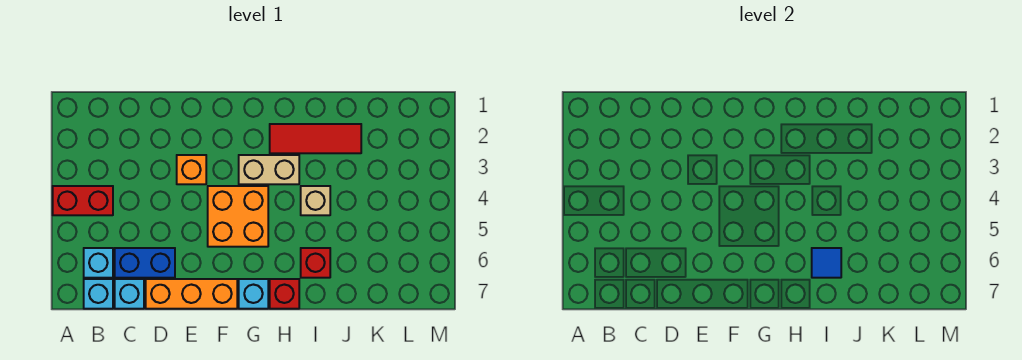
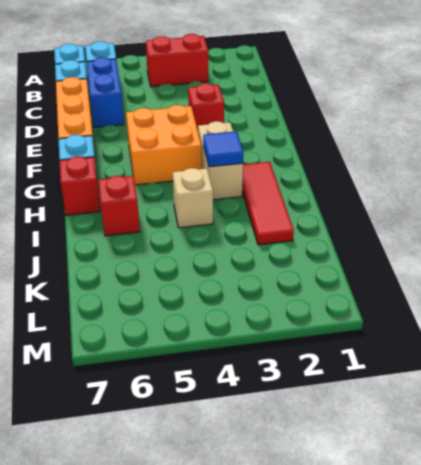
red brick A4:B4 level 1 -> red brick B3:B4 level 1
orange brick E3 level 1 -> red brick E3 level 1
blue tile I6 level 2 -> blue tile H3 level 2

